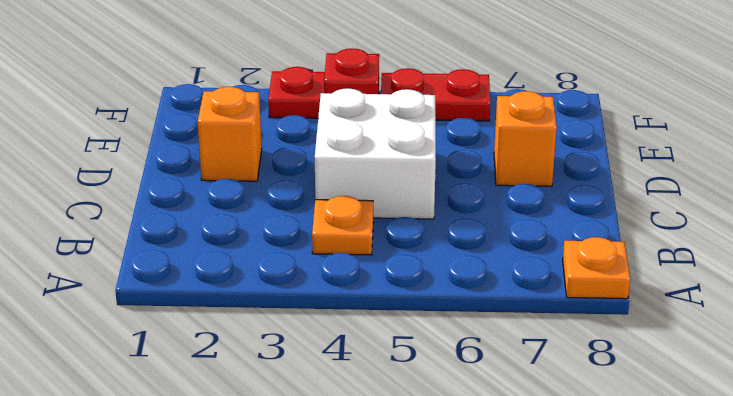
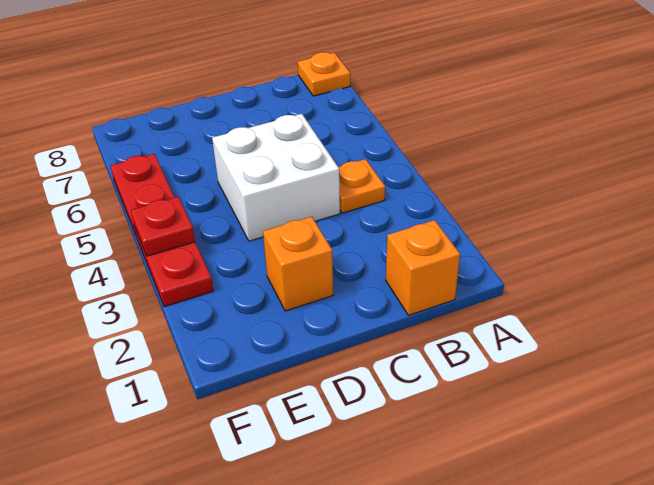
orange brick D7 level 1 -> orange brick B1 level 1

